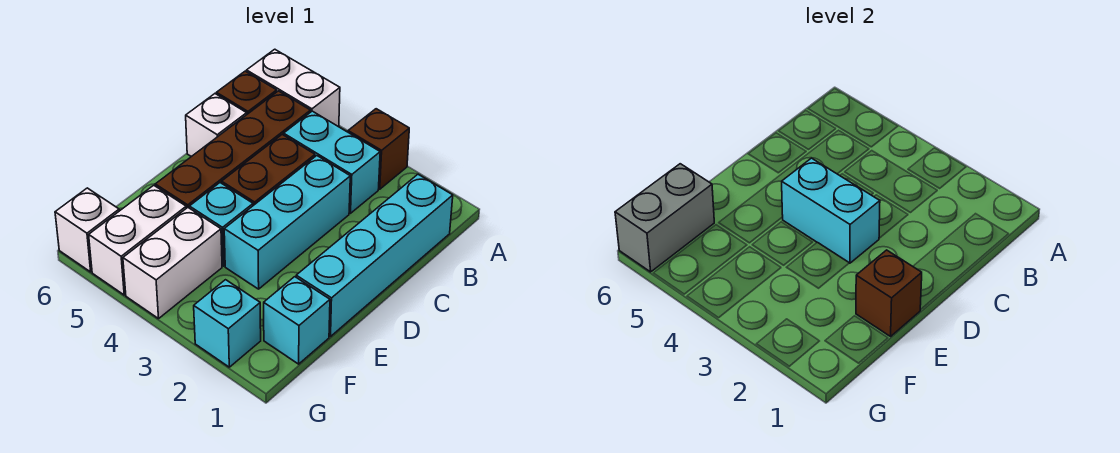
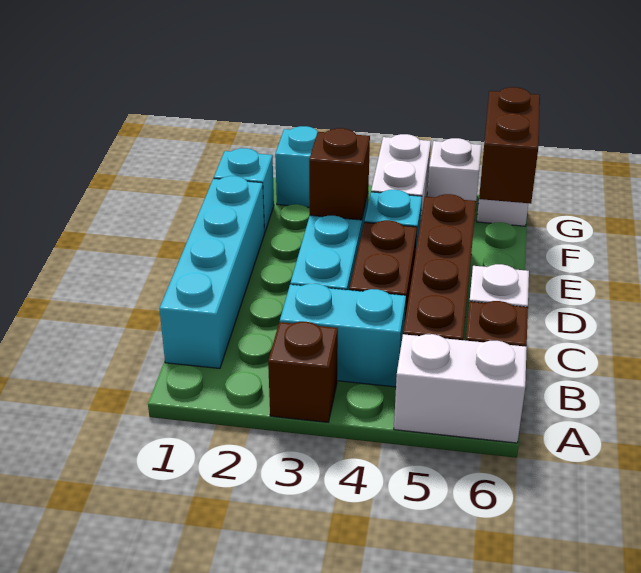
cyan brick D3:D4 level 2 -> none
brown brick E1 level 2 -> brown brick E3 level 2
white brick F5:G5 level 1 -> white brick G5 level 1
grey brick F6:G6 level 2 -> brown brick F6:G6 level 2

